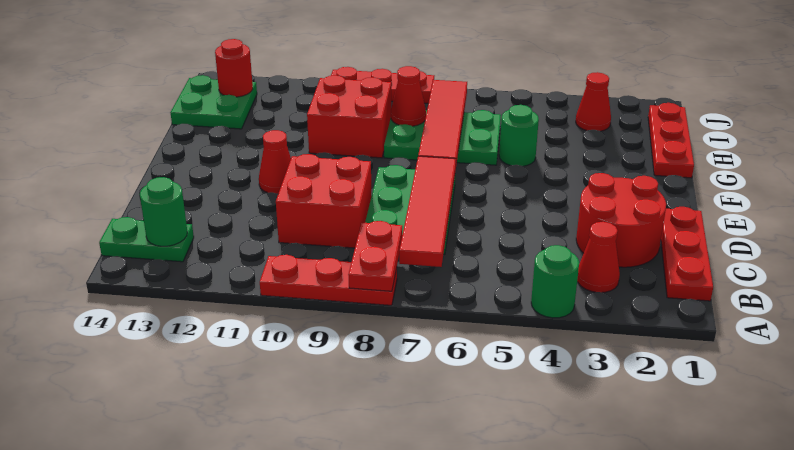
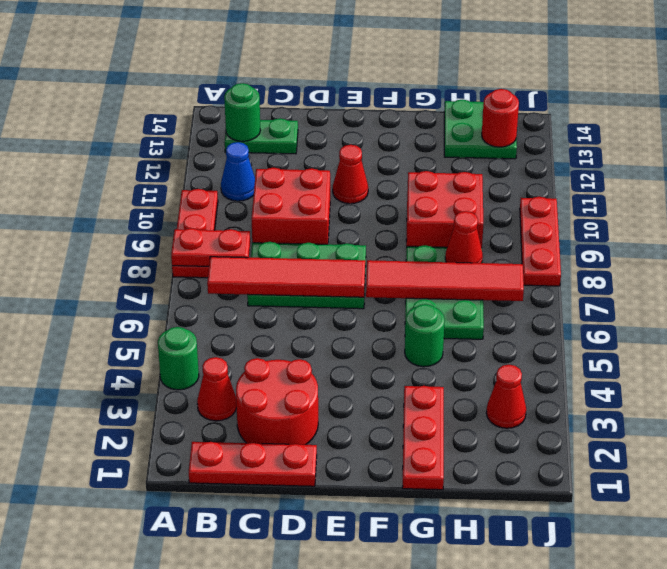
none -> blue cone B11 level 1
green plate B13:B14 level 1 -> green plate B13:C13 level 1
red plate G1:I1 level 1 -> red plate G1:G3 level 1

